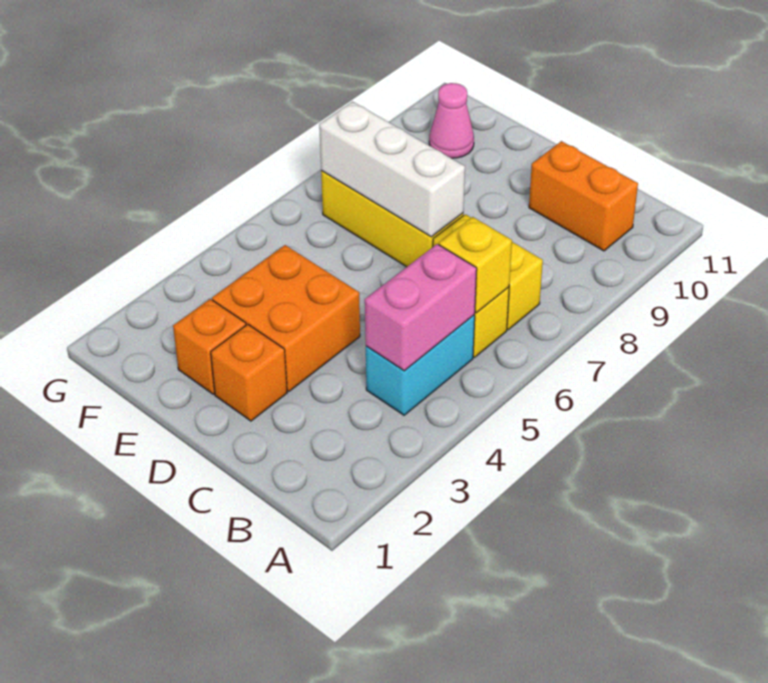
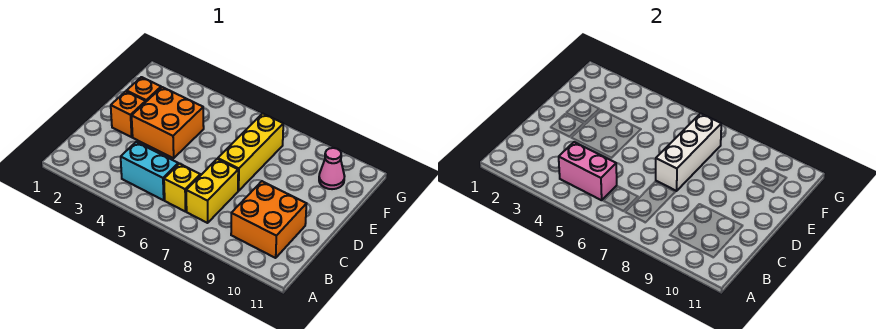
yellow brick B6 level 2 -> none
orange brick B10:C10 level 1 -> orange brick B9:C10 level 1

